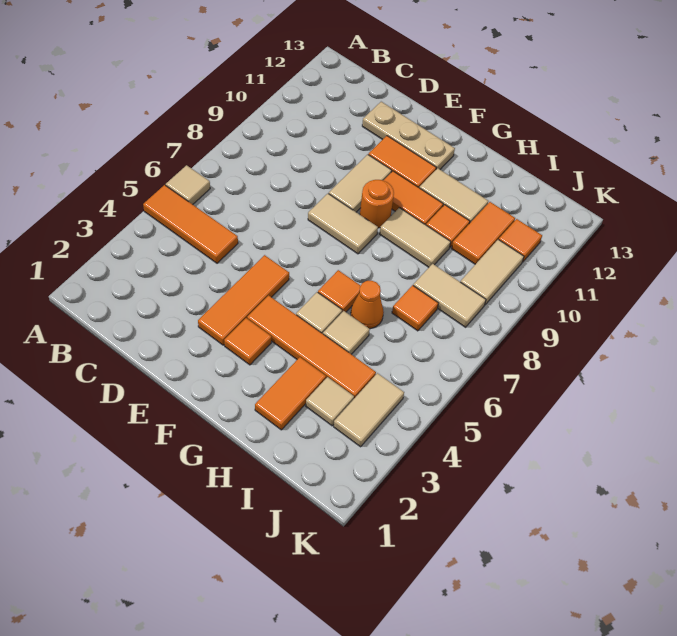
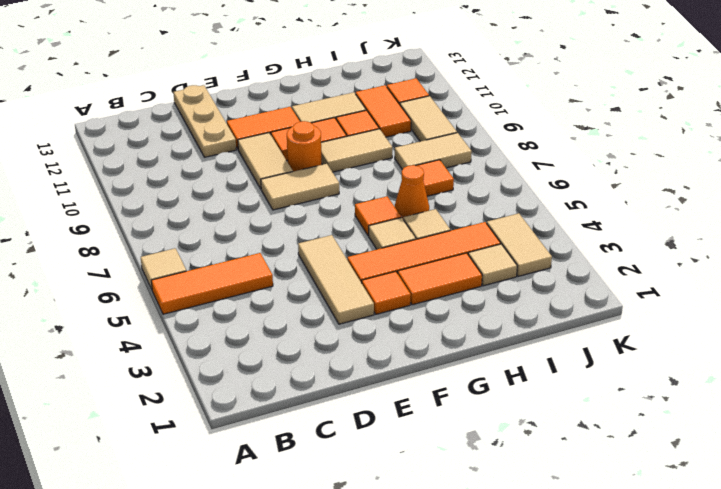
tan plate D12:F12 level 1 -> tan plate D11:D13 level 1
orange tile E3:E5 level 1 -> tan tile E3:E5 level 1
orange tile H2:H3 level 1 -> orange tile G3:H3 level 1

